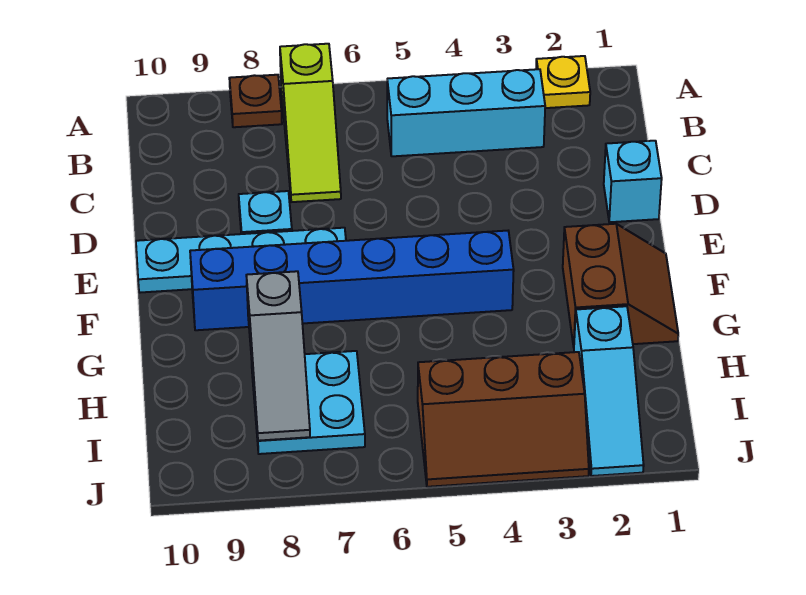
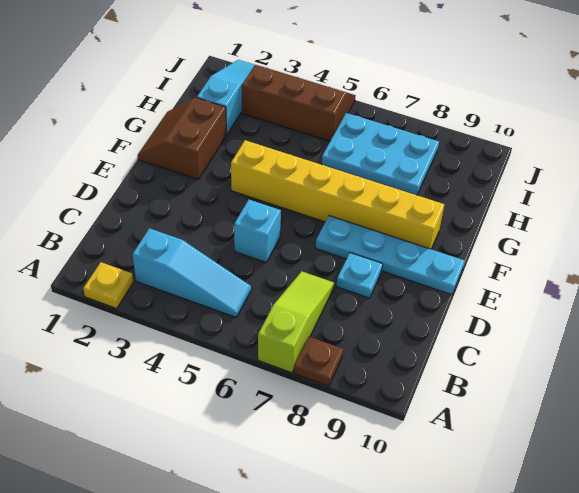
cyan brick B3:B5 level 1 -> cyan slope B3:B5 level 1 top 3
cyan brick D1 level 1 -> cyan brick D5 level 1
blue brick F4:F9 level 1 -> yellow brick F4:F9 level 1
grey slope G8:I8 level 2 top G -> none
cyan plate H7:I8 level 1 -> cyan plate H6:I8 level 1

